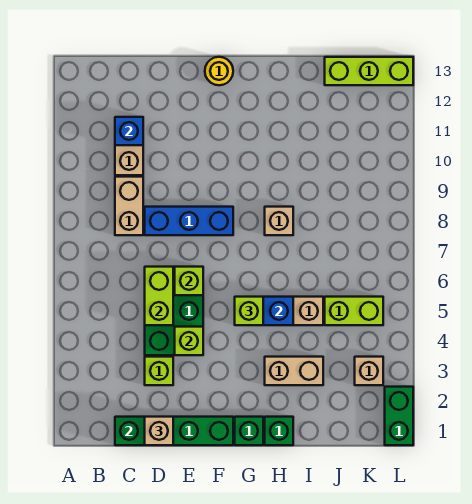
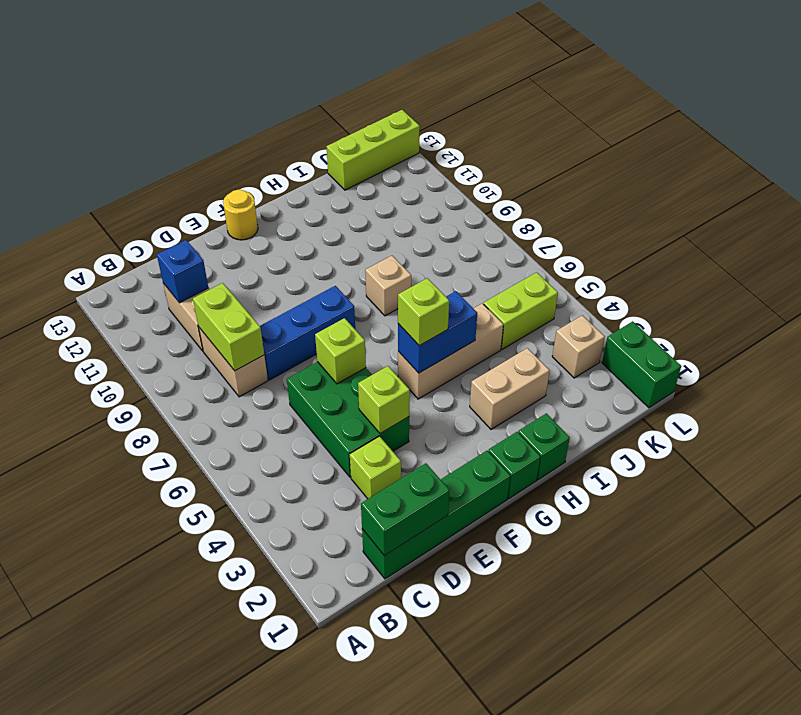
tan brick D1 level 3 -> none
lime brick D5:D6 level 2 -> lime brick C8:C9 level 2

